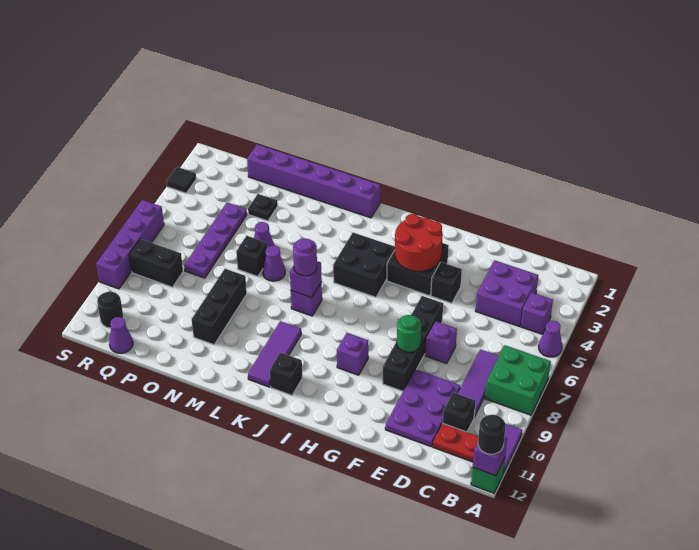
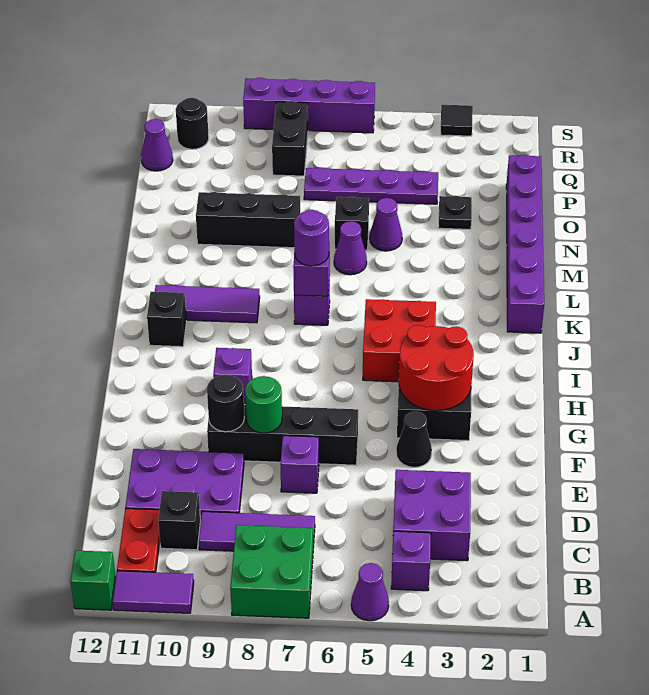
purple brick A12 level 2 -> none
black round brick A12 level 3 -> black round brick F9 level 2
black brick F4 level 1 -> black cone F4 level 1
black brick I4:J5 level 1 -> red brick I4:J5 level 1

